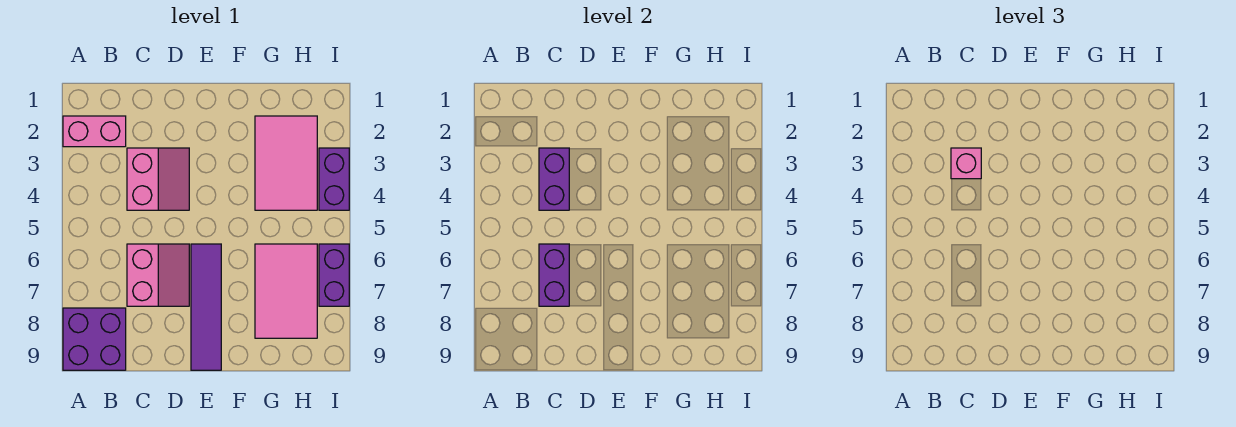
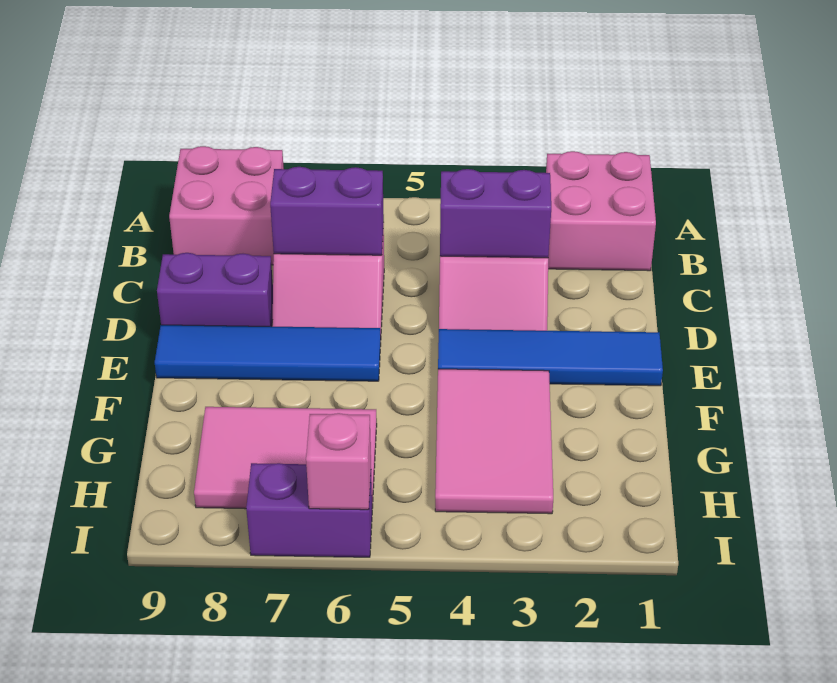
pink brick A2:B2 level 1 -> pink brick A1:B2 level 1
purple brick A8:B9 level 1 -> pink brick A8:B9 level 1
pink brick C3 level 3 -> pink brick I6 level 2
none -> blue tile E1:E4 level 1
purple tile E6:E9 level 1 -> blue tile E6:E9 level 1
pink tile G2:H4 level 1 -> pink tile F3:H4 level 1
purple brick I3:I4 level 1 -> purple brick D8:D9 level 1

